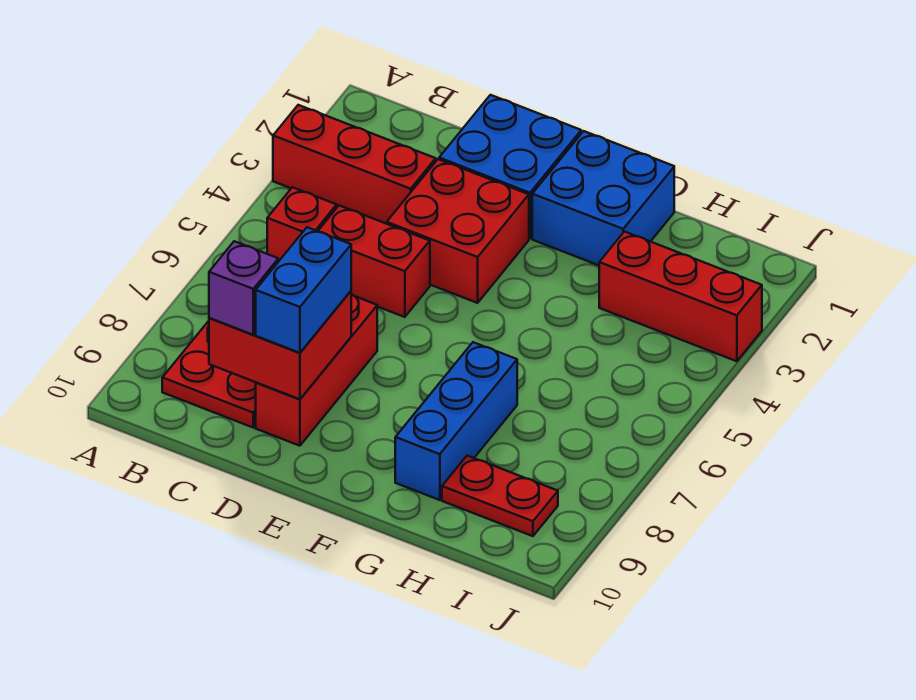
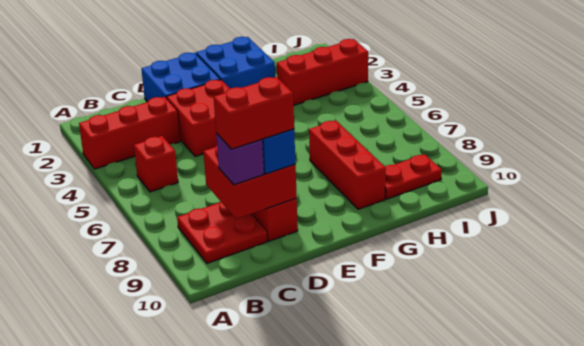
red brick C5:D5 level 1 -> red brick C9:D9 level 4
blue brick G7:G9 level 1 -> red brick G7:G9 level 1

